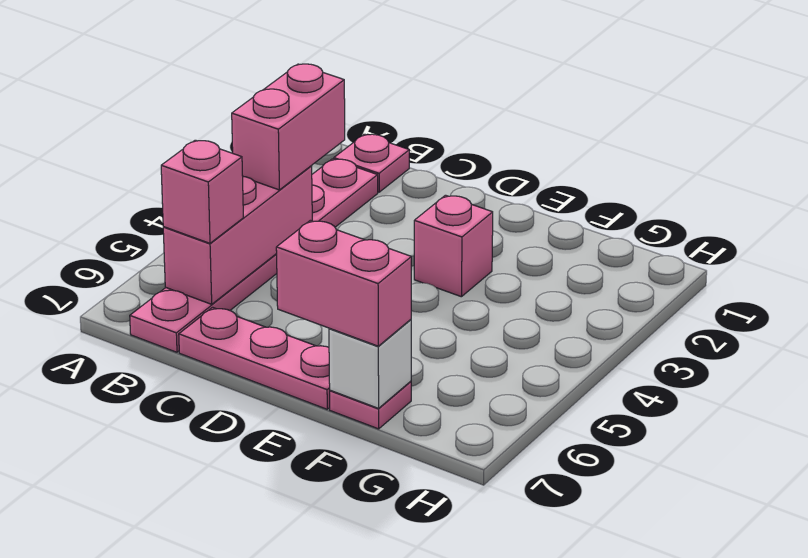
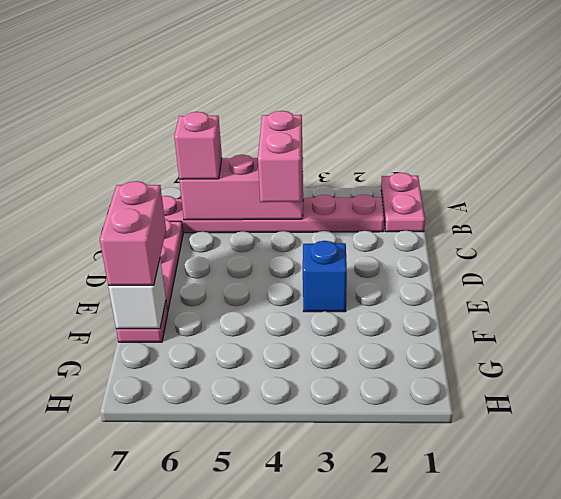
pink plate B1 level 1 -> pink plate A1:B1 level 1
pink brick B3:B4 level 3 -> pink brick B4:C4 level 3
pink brick E3 level 1 -> blue brick E3 level 1

